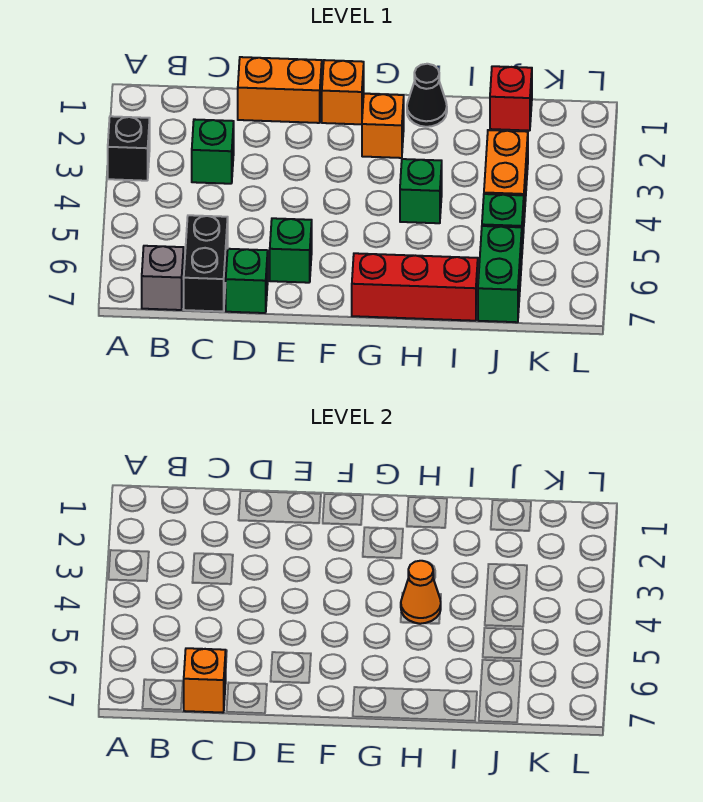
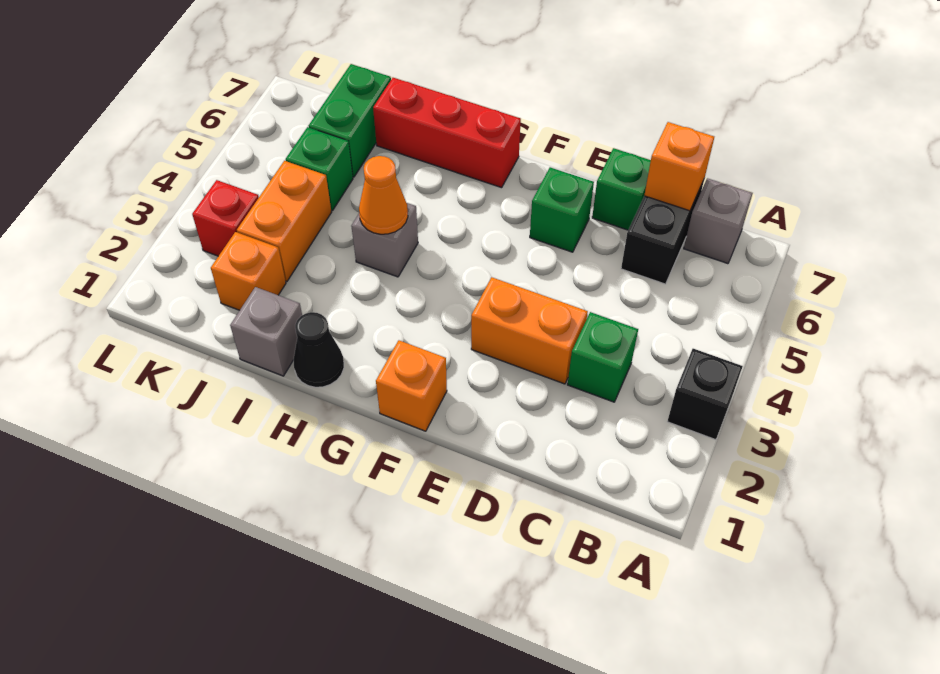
orange brick D1:E1 level 1 -> orange brick D3:E3 level 1
orange brick G2 level 1 -> orange brick J2 level 1
green brick H4 level 1 -> grey brick H4 level 1
none -> grey brick I1 level 1
red brick J1 level 1 -> red brick K3 level 1

